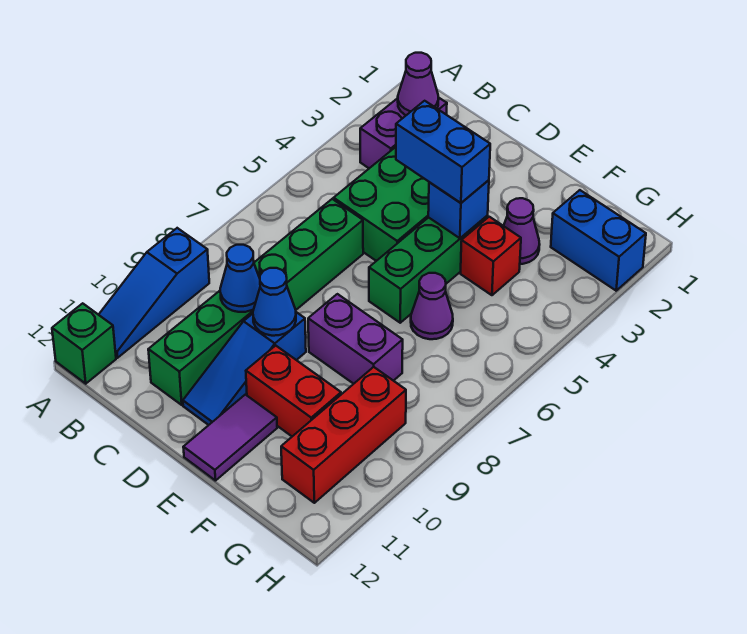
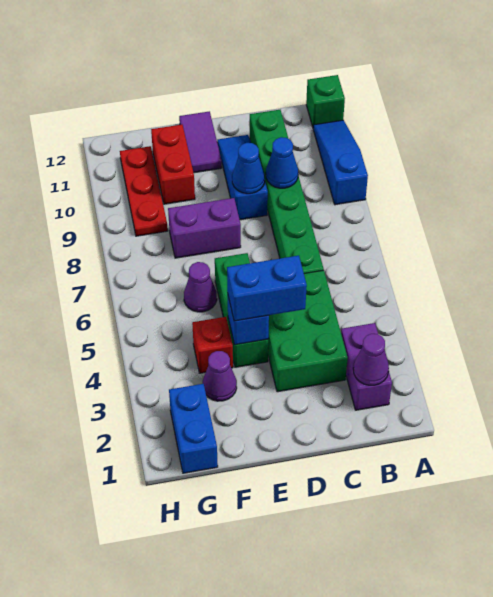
red brick E10:F10 level 1 -> red brick F10:F11 level 1
blue brick G2:H2 level 1 -> blue brick G1:G2 level 1
red brick G9:G11 level 1 -> red plate G9:G11 level 1

